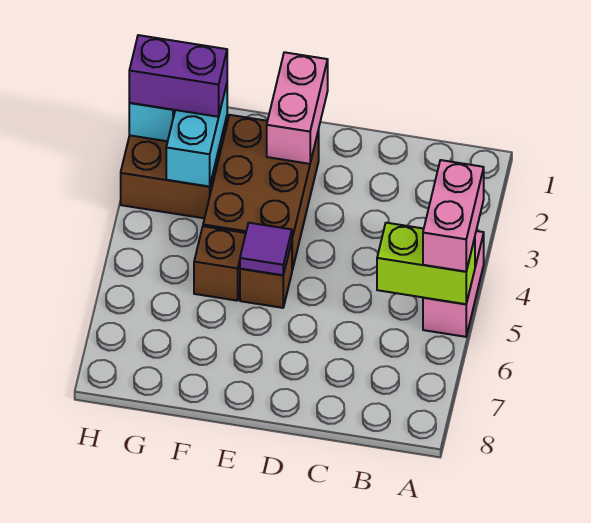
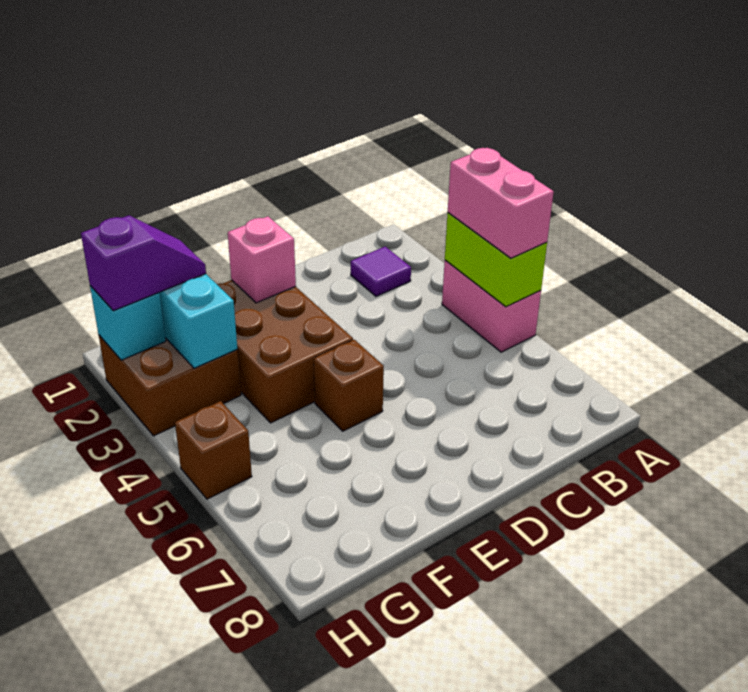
lime brick A5:B5 level 2 -> lime brick A4:A5 level 2
pink brick E1:E2 level 2 -> pink brick E2 level 2
purple tile E5 level 2 -> purple tile B2 level 1
brown brick F5 level 1 -> brown brick H5 level 1
purple brick G2:H2 level 3 -> purple slope G2:H2 level 3 top H

